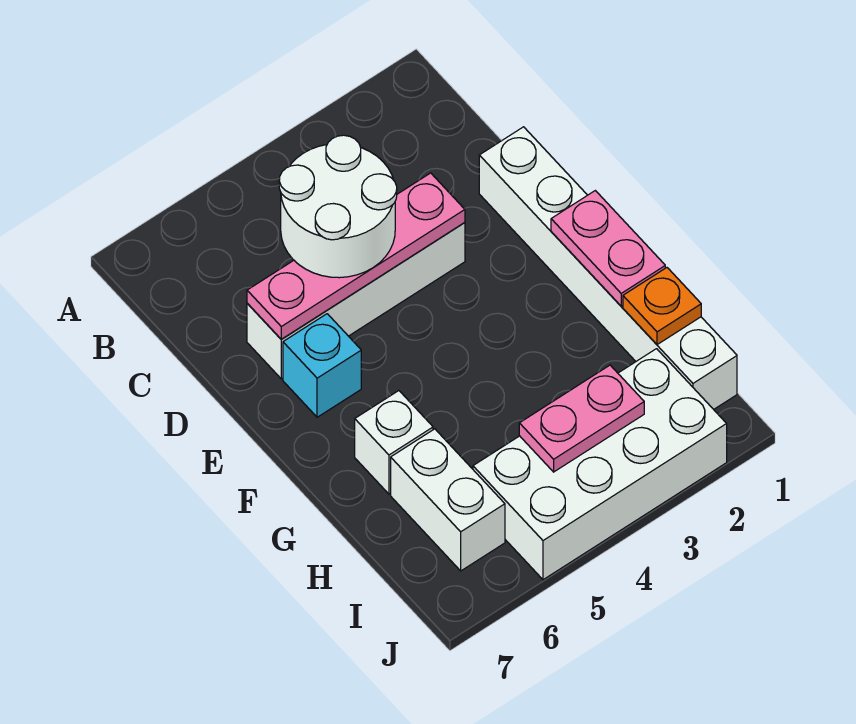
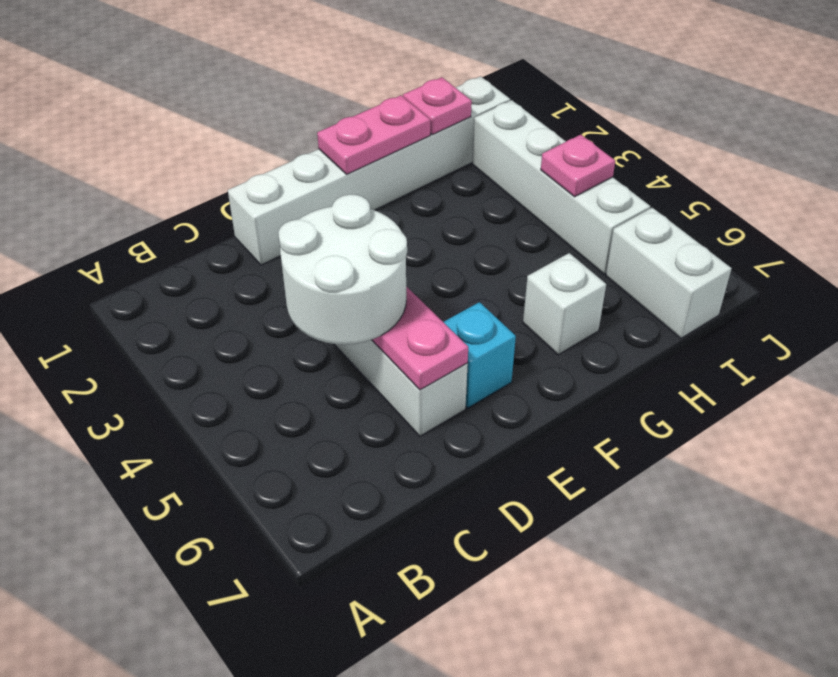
orange plate H1 level 2 -> pink plate H1 level 2
white brick H6:I6 level 1 -> white brick I6:I7 level 1
white brick I2:J5 level 1 -> white brick I2:I5 level 1
pink plate I3:I4 level 2 -> pink plate I4 level 2

